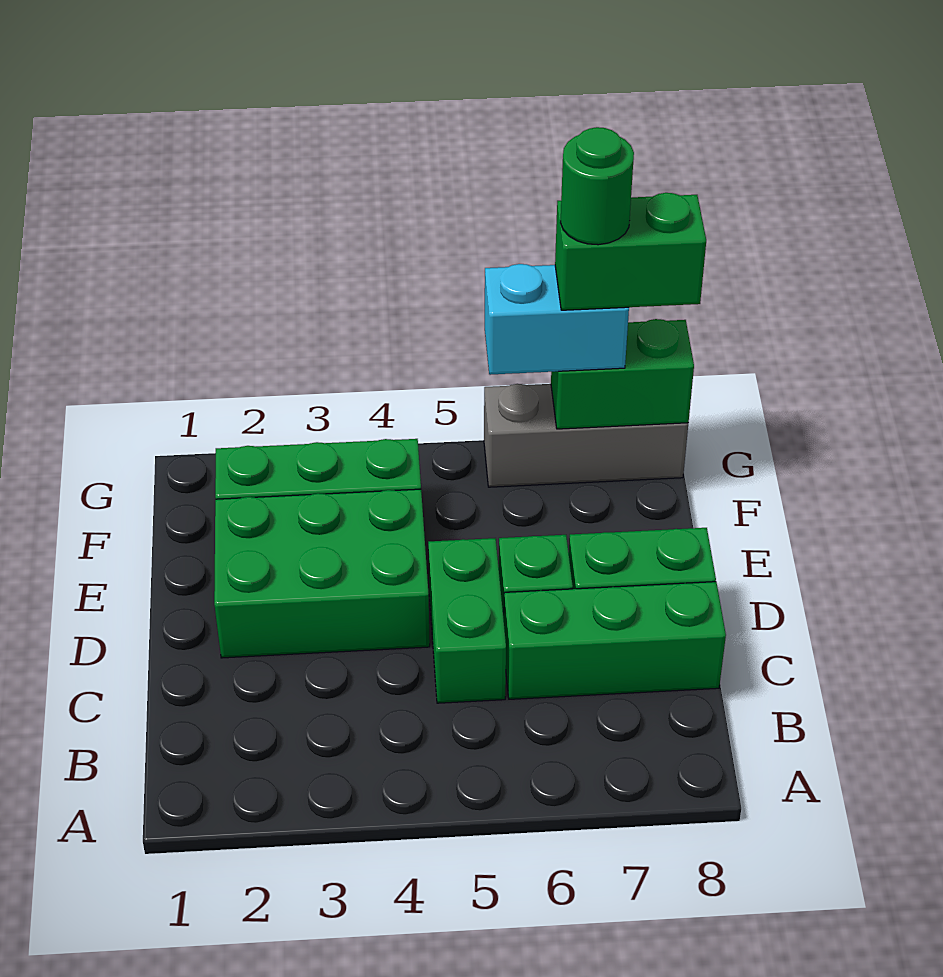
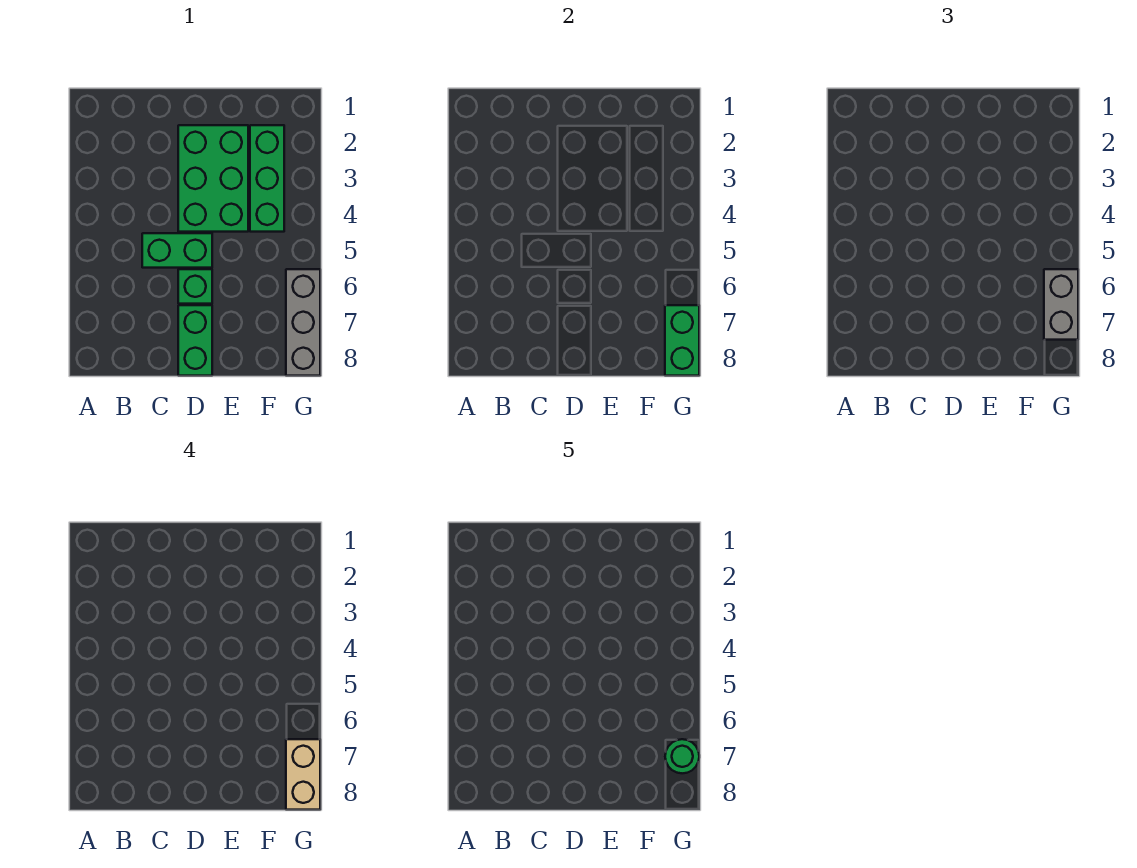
green brick C6:C8 level 1 -> none
cyan brick G6:G7 level 3 -> grey brick G6:G7 level 3
green brick G7:G8 level 4 -> tan brick G7:G8 level 4

